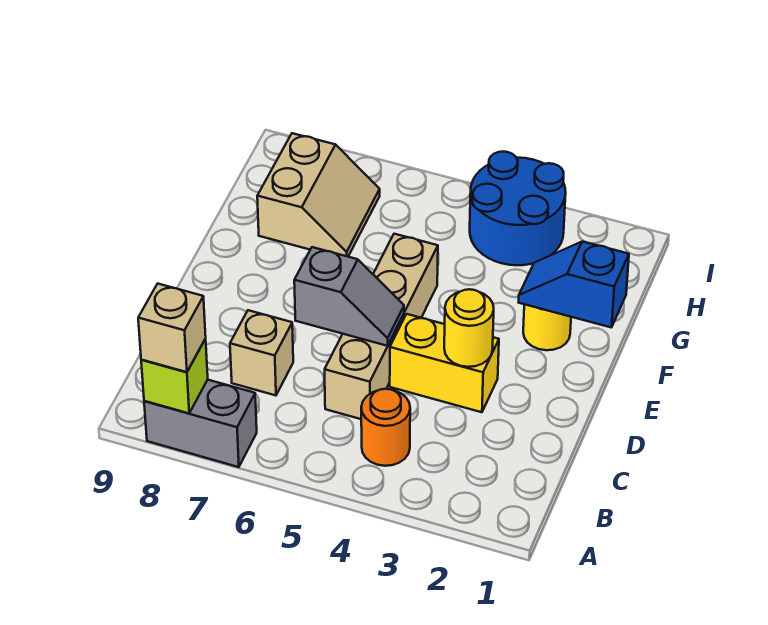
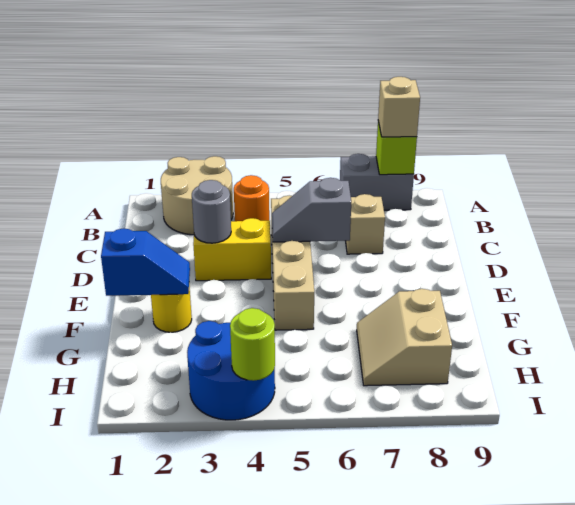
none -> tan round brick A2:B3 level 1
yellow round brick D3 level 2 -> grey round brick D3 level 2
none -> lime round brick I4 level 2

